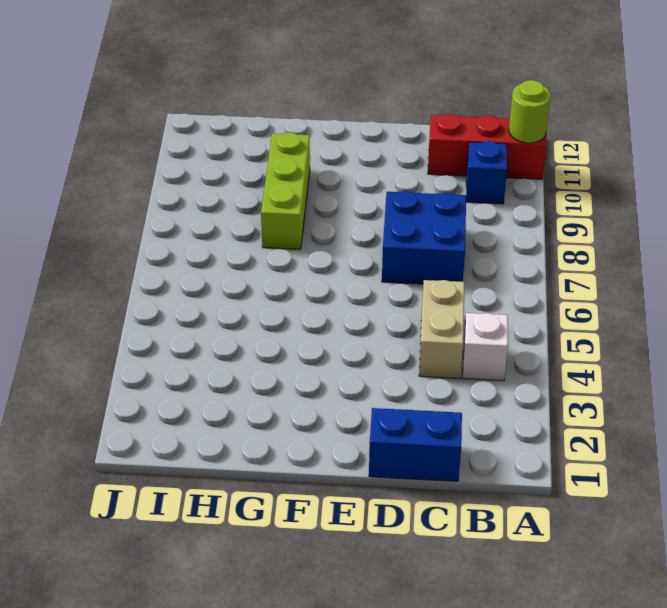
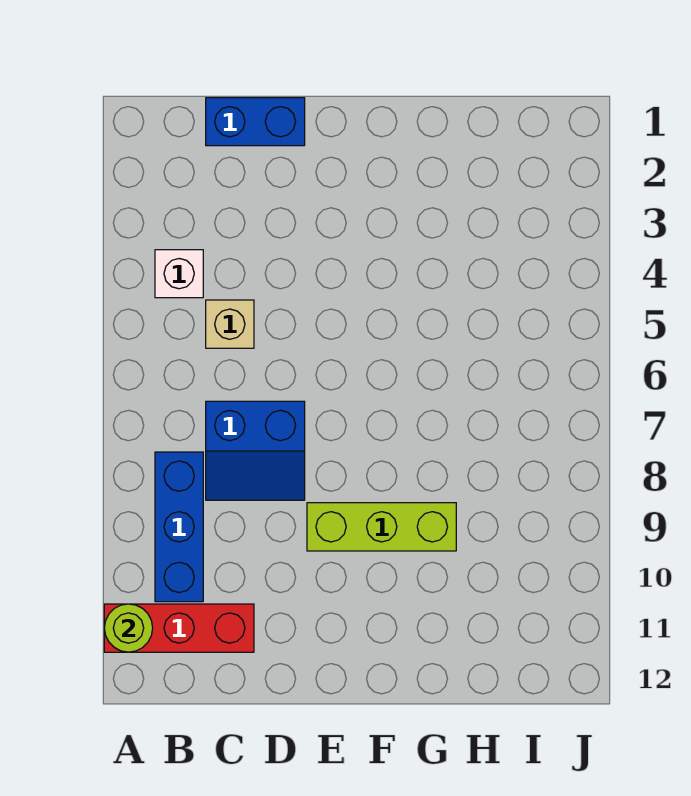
blue brick B10 level 1 -> blue brick B8:B10 level 1
tan brick C4:C5 level 1 -> tan brick C5 level 1
blue brick C7:D8 level 1 -> blue slope C7:D8 level 1 top 7
lime brick G8:G10 level 1 -> lime brick E9:G9 level 1

